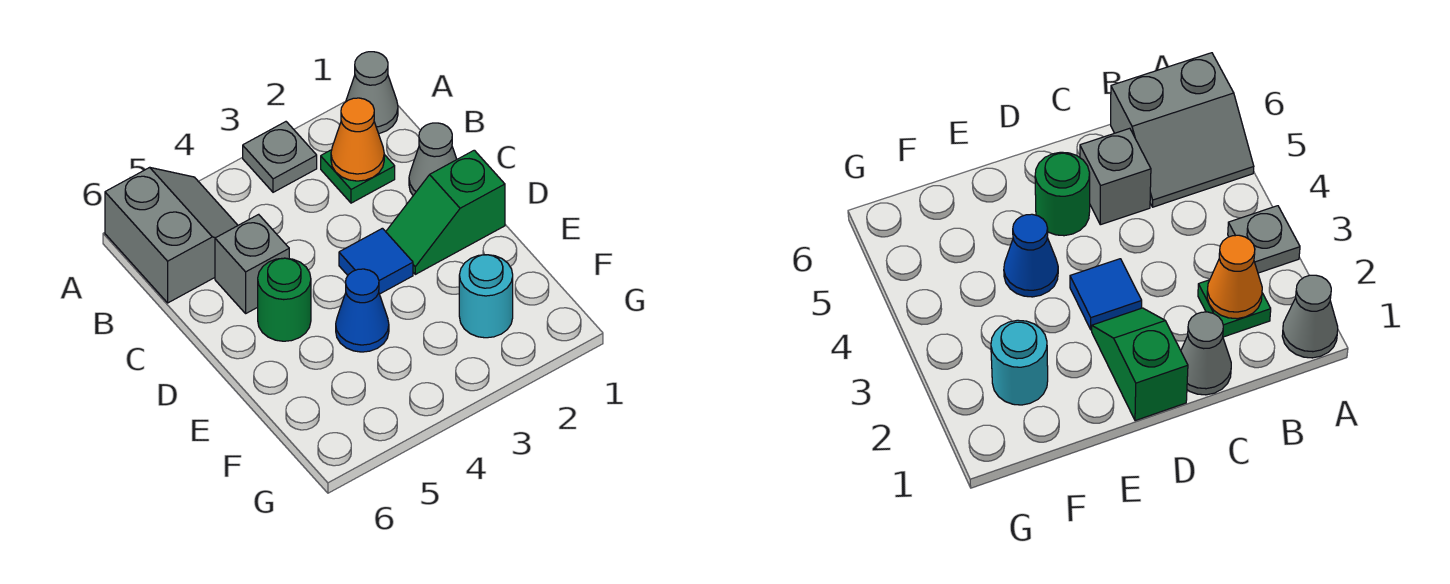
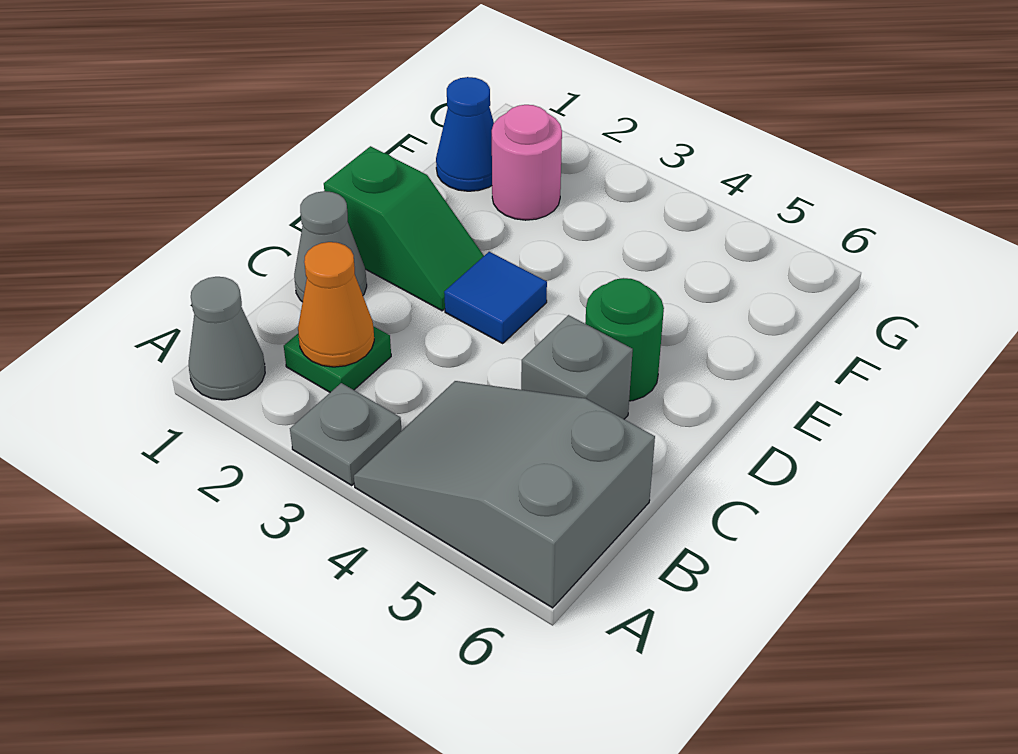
grey slope A5:B6 level 1 top 6 -> grey slope A4:B6 level 1 top 6
blue cone E4 level 1 -> blue cone F1 level 1
cyan round brick F2 level 1 -> pink round brick F2 level 1

